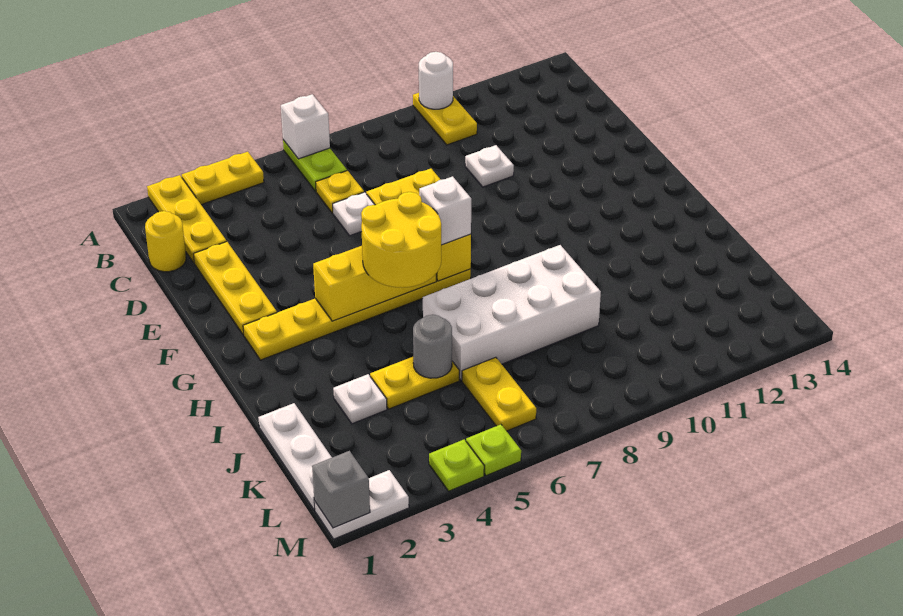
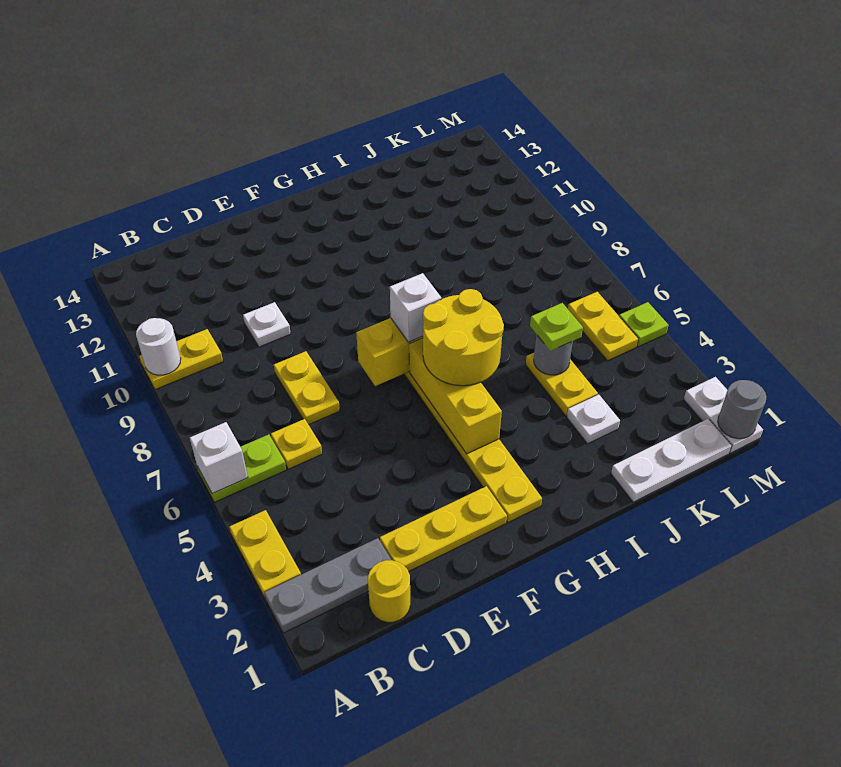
yellow plate A2:C2 level 1 -> grey plate A2:C2 level 1
white plate D6 level 1 -> none
white brick I6:J9 level 1 -> none
yellow plate K6:L6 level 1 -> yellow plate L5:L6 level 1
grey brick M1 level 2 -> grey round brick M1 level 2
lime plate M4 level 1 -> lime plate J5 level 3

